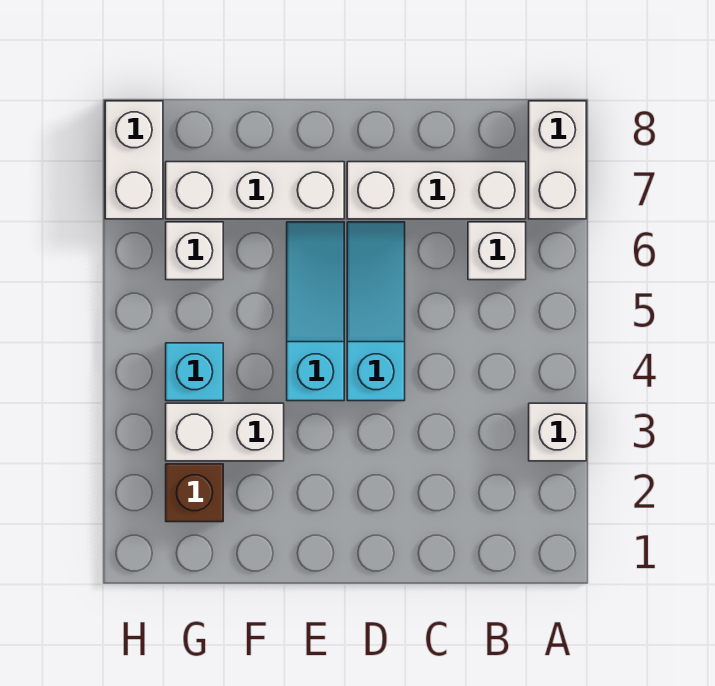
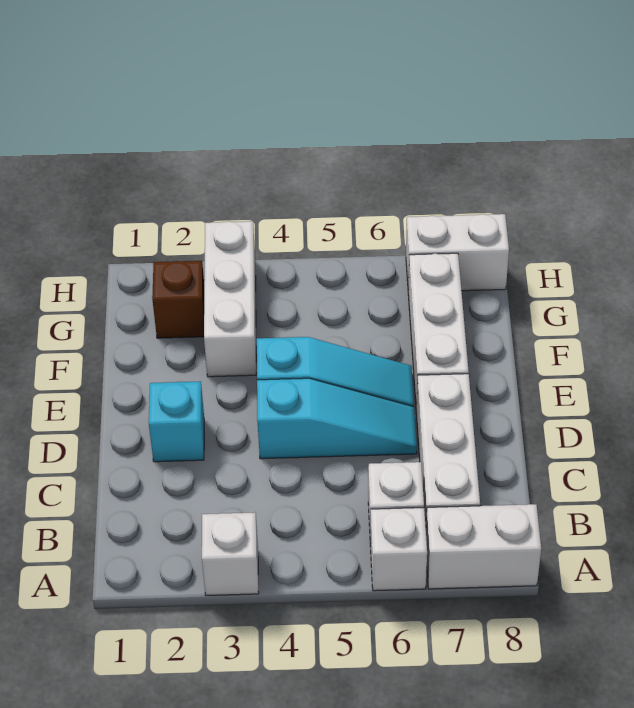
white brick F3:G3 level 1 -> white brick F3:H3 level 1
cyan brick G4 level 1 -> cyan brick D2 level 1
white brick G6 level 1 -> white brick A6 level 1

